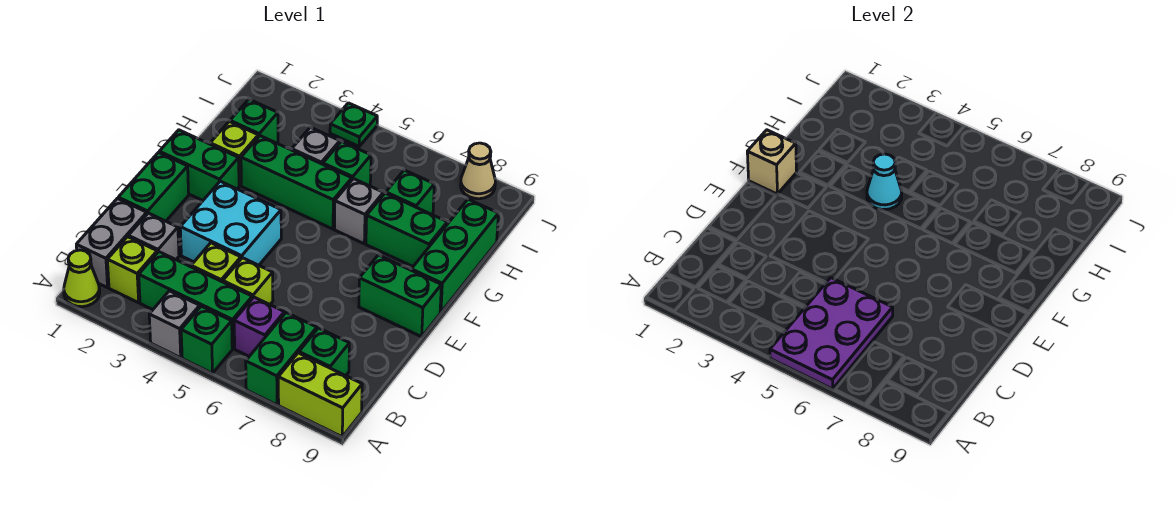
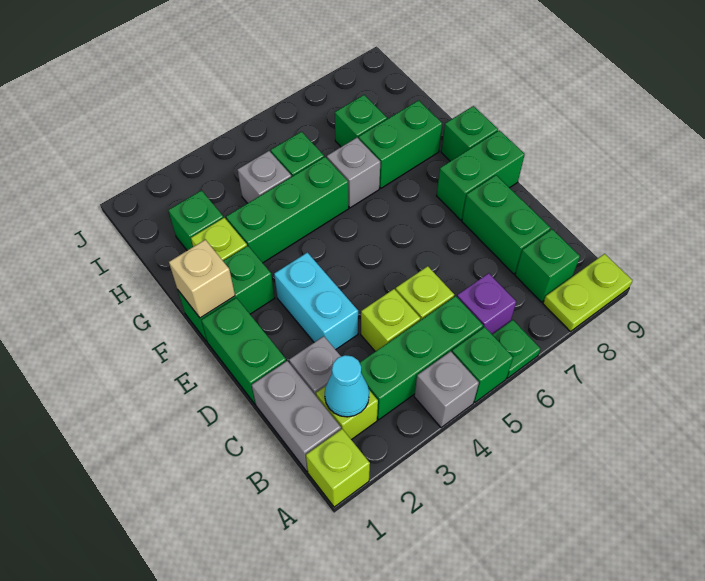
lime cone A1 level 1 -> lime brick A1 level 1
purple plate A5:C6 level 2 -> none
green brick A7:B7 level 1 -> green brick C8:D8 level 1
lime brick A8:A9 level 1 -> lime plate A8:A9 level 1
cyan brick D3:E4 level 1 -> cyan brick D3:E3 level 1
green brick F9:H9 level 1 -> green brick F9 level 1
cyan cone G4 level 2 -> cyan cone B2 level 2
green plate J4 level 1 -> green plate A6 level 1
tan cone J8 level 1 -> none

